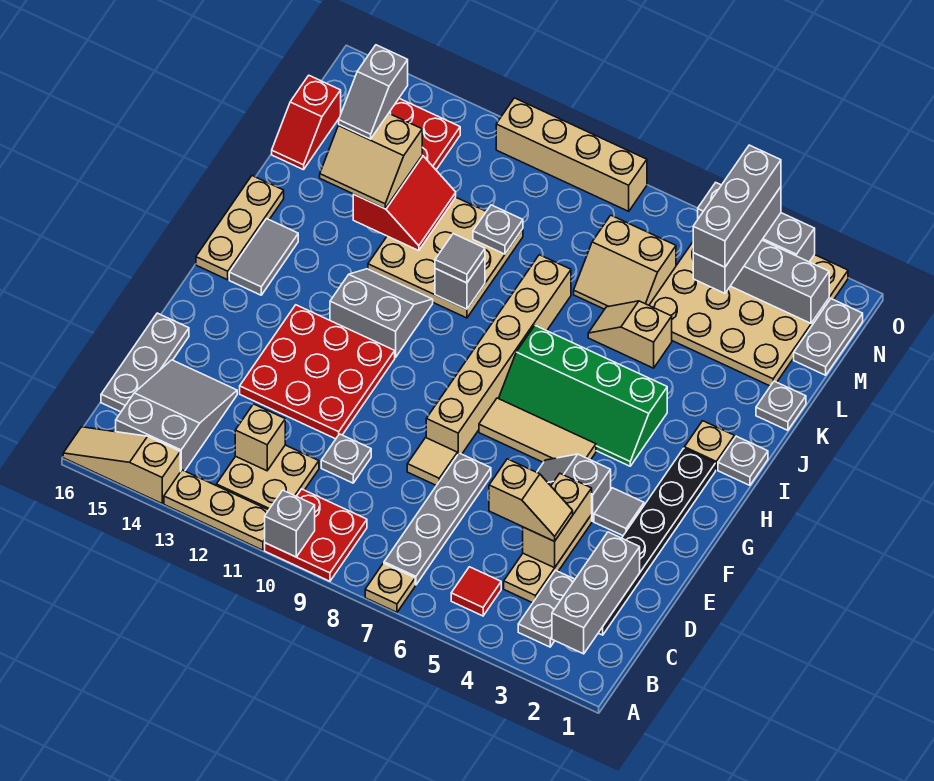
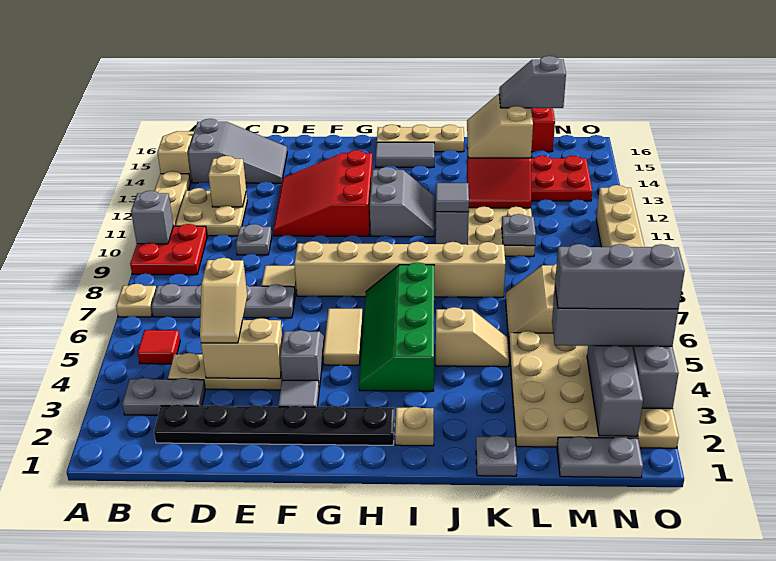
grey brick B2:D2 level 2 -> none
grey plate C16:E16 level 1 -> none
red plate E11:G13 level 1 -> red slope E11:G13 level 1 top G
tan tile G5:G7 level 1 -> tan tile G5:G6 level 1
grey plate I1 level 1 -> none
tan slope K5:K6 level 1 top 5 -> tan slope J5:K5 level 1 top J

